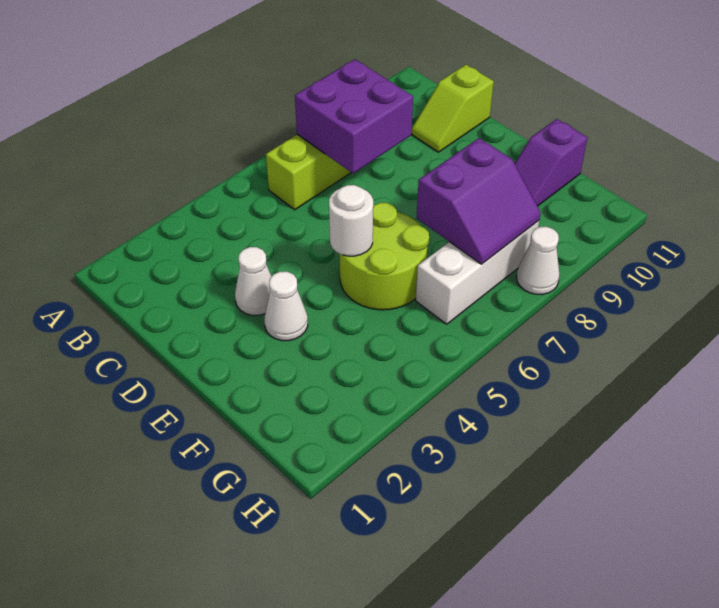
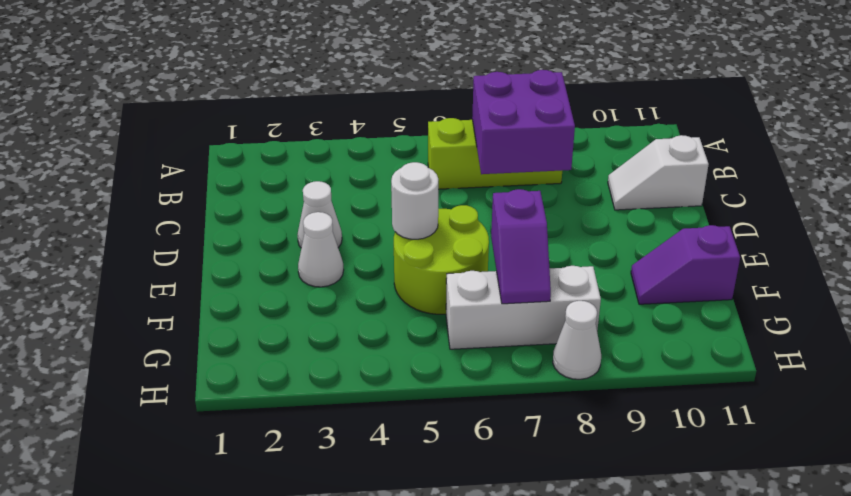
lime slope C10:C11 level 1 top 11 -> white slope C10:C11 level 1 top 11
purple slope F7:G8 level 2 top F -> purple slope F7:G7 level 2 top F

